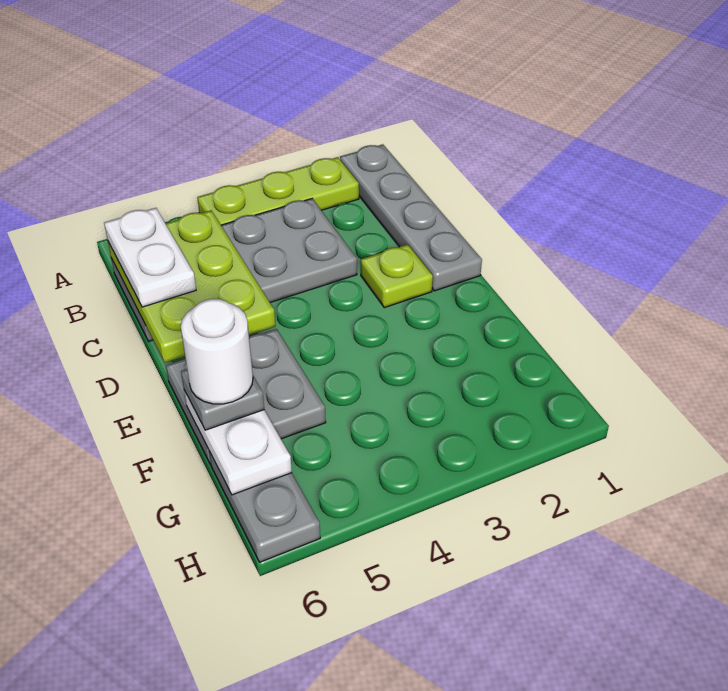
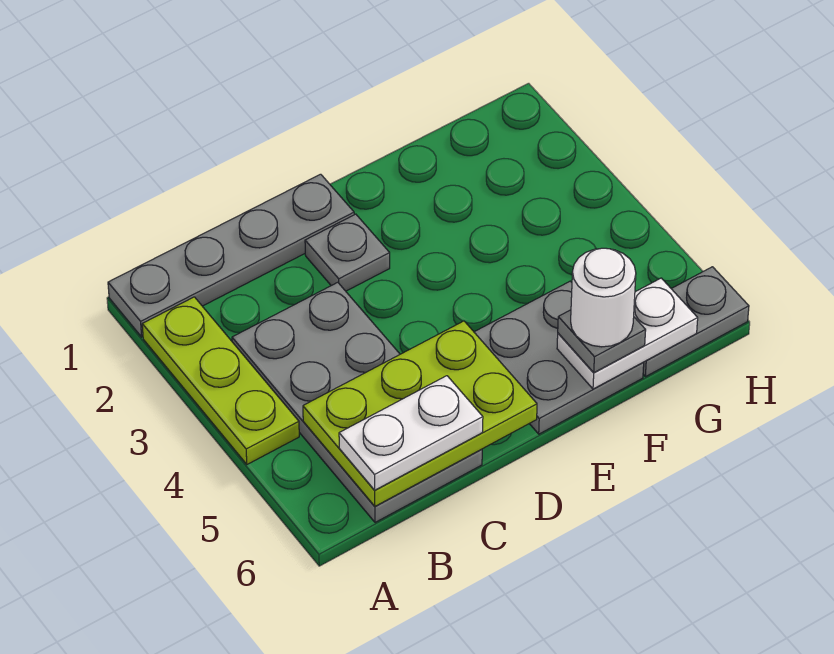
lime plate D2 level 1 -> grey plate D2 level 1

